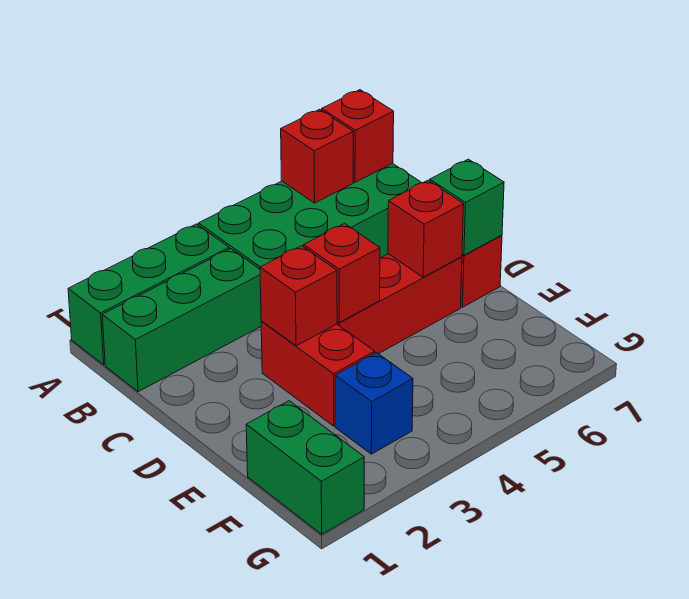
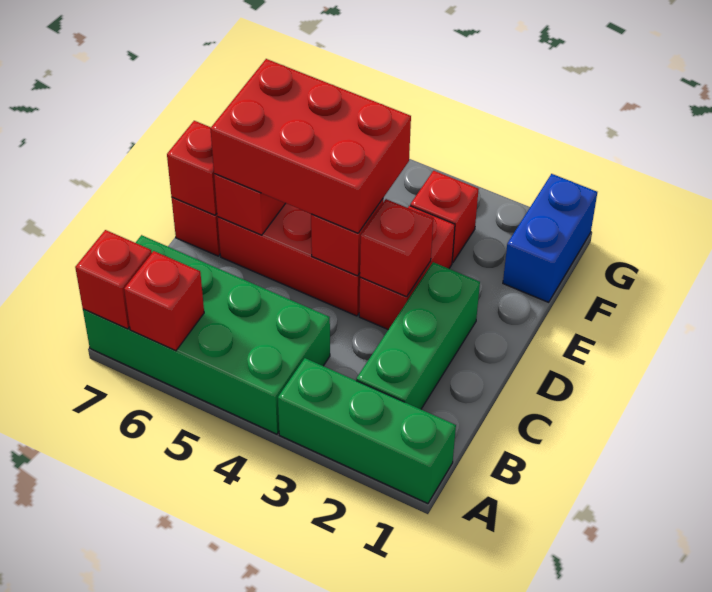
green brick B1:B3 level 1 -> green brick B2:D2 level 1
none -> red brick D4:E6 level 3
green brick D7 level 2 -> red brick D7 level 2
green brick F1:G1 level 1 -> blue brick F1:G1 level 1
blue brick F3 level 1 -> red brick F3 level 1

